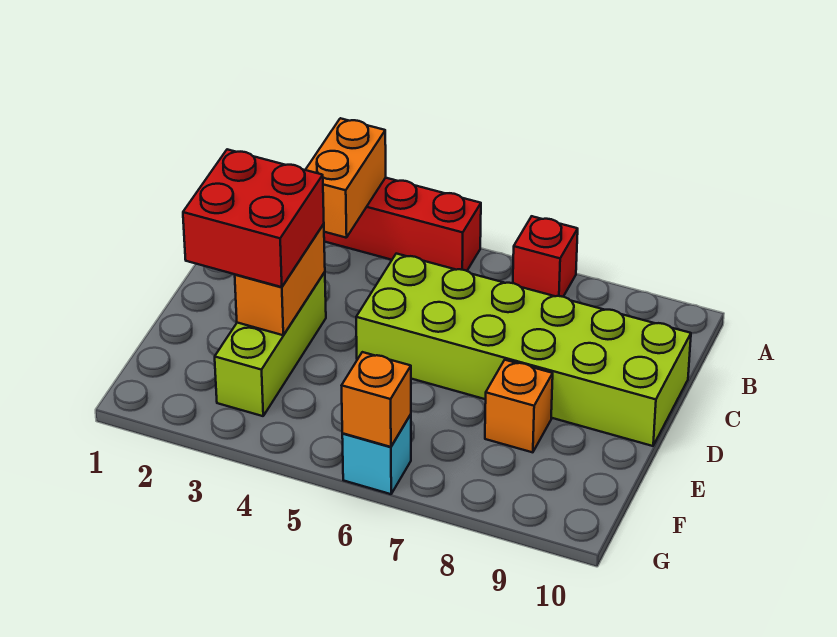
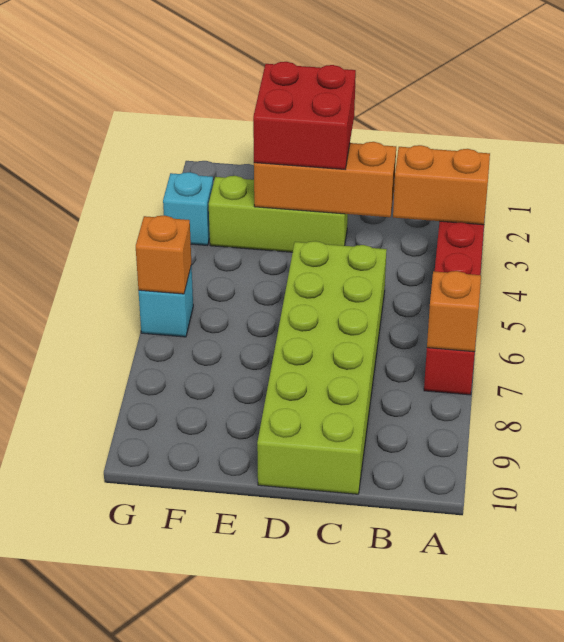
orange brick D3:E3 level 2 -> orange brick C3:E3 level 2
orange brick E8 level 1 -> orange brick A7 level 2
none -> cyan brick G3 level 1

